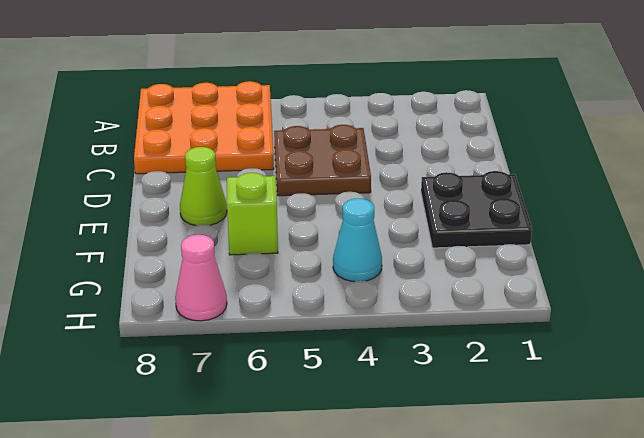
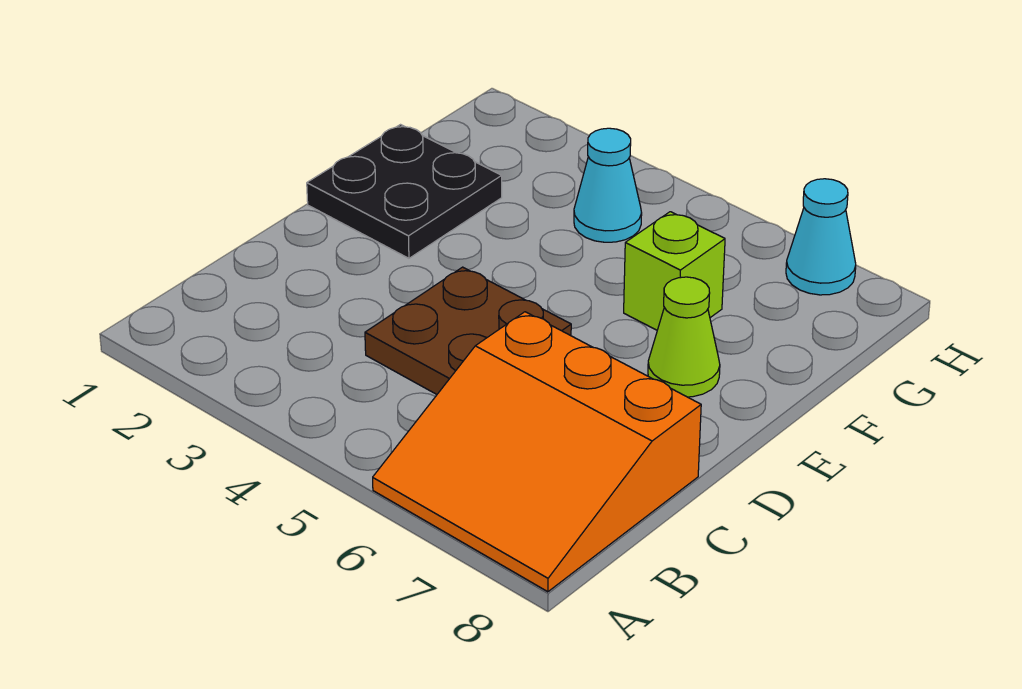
orange plate A6:C8 level 1 -> orange slope A6:C8 level 1 top C
pink cone H7 level 1 -> cyan cone H7 level 1

